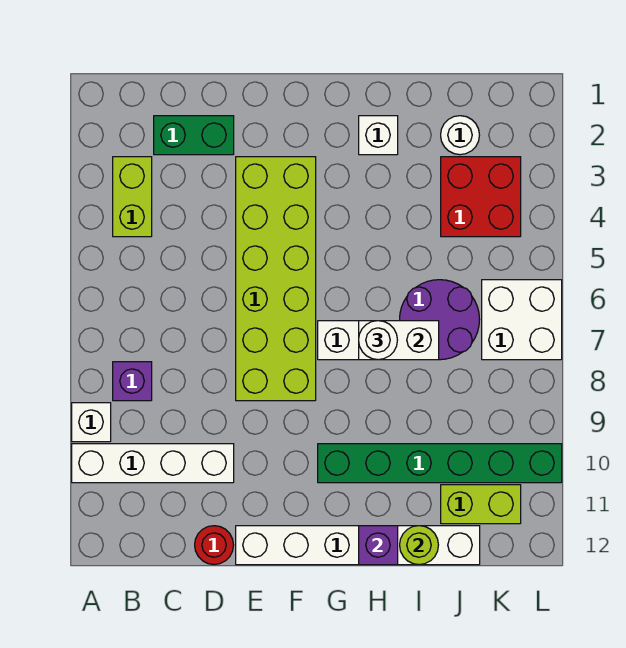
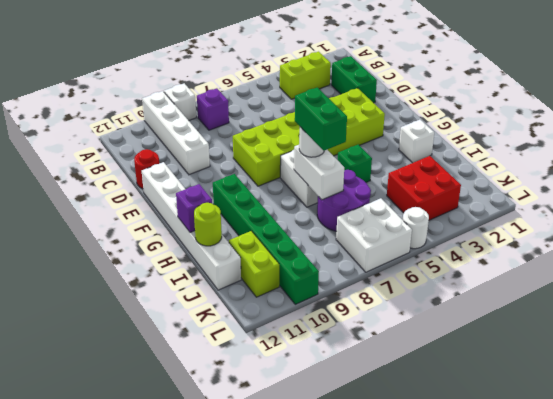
none -> green brick H5 level 1
none -> green brick H7:I7 level 4
white round brick J2 level 1 -> white round brick L5 level 1

